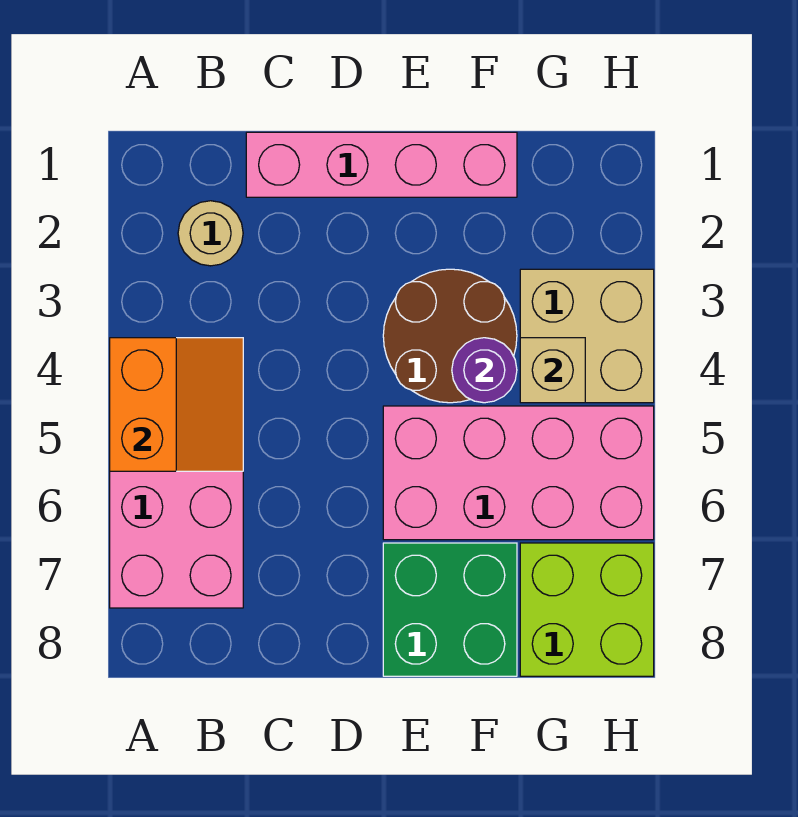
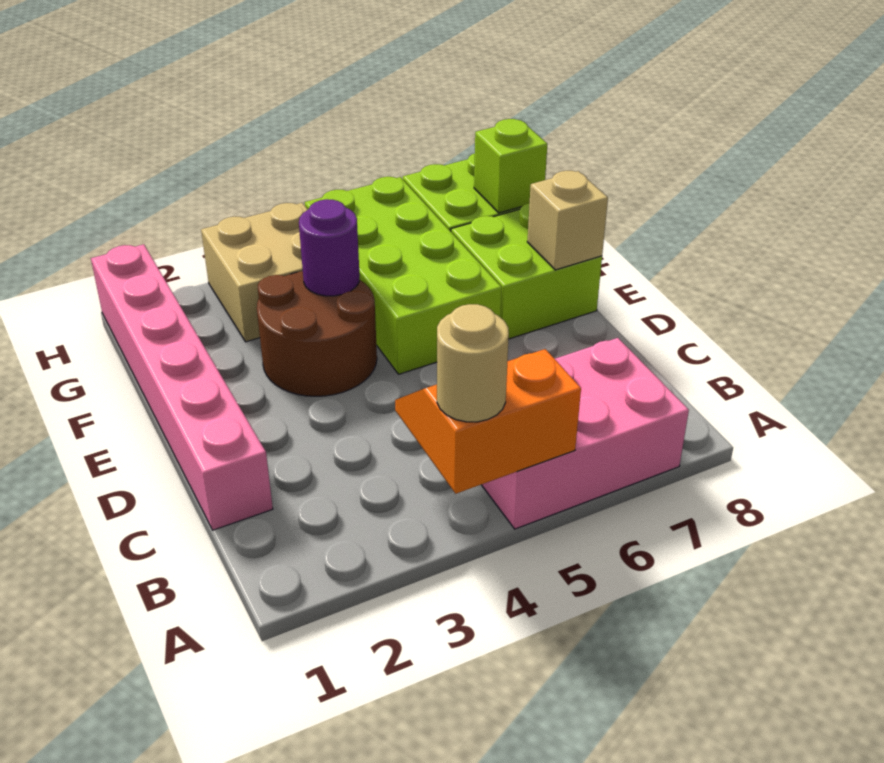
tan round brick B2 level 1 -> tan round brick A4 level 3
pink brick C1:F1 level 1 -> pink brick C1:H1 level 1
pink brick E5:H6 level 1 -> lime brick E5:H6 level 1
green brick E7:F8 level 1 -> lime brick E7:F8 level 1
tan brick G4 level 2 -> tan brick E8 level 2
none -> lime brick G8 level 2

